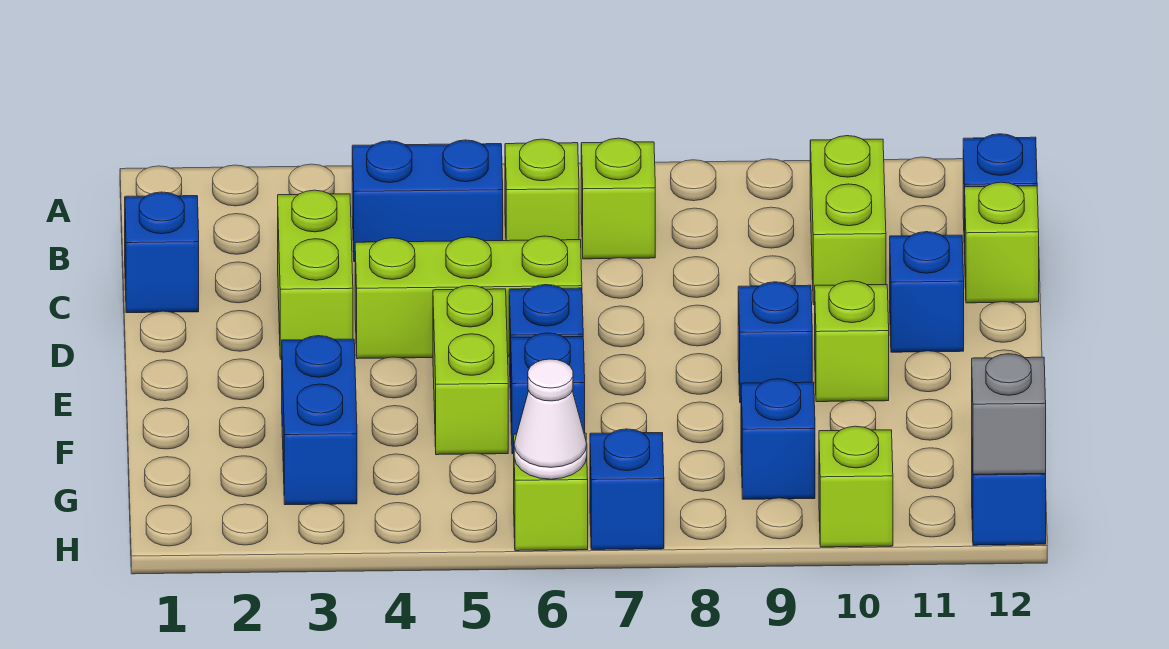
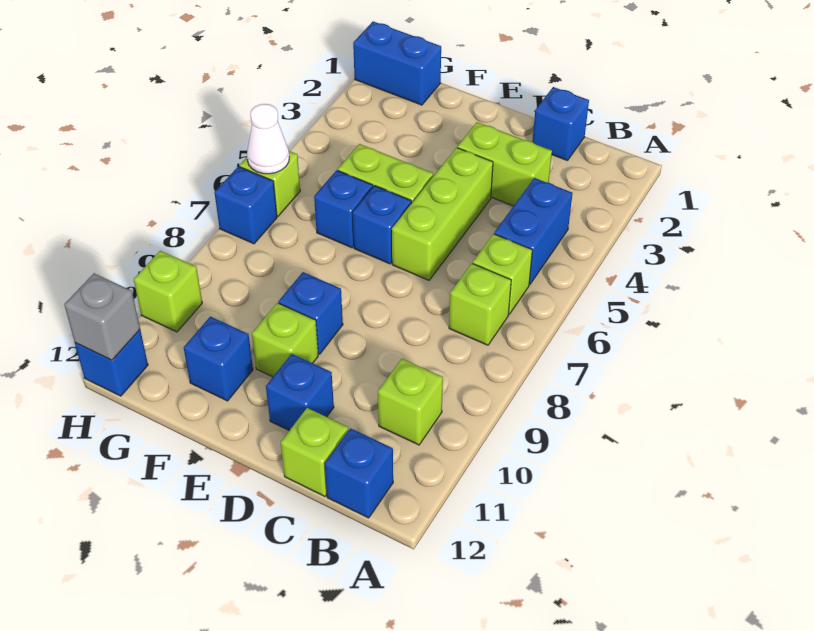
lime brick B10:C10 level 1 -> lime brick B10 level 1
blue brick F3:G3 level 1 -> blue brick G1:H1 level 1
blue brick G9 level 1 -> blue brick F11 level 1

